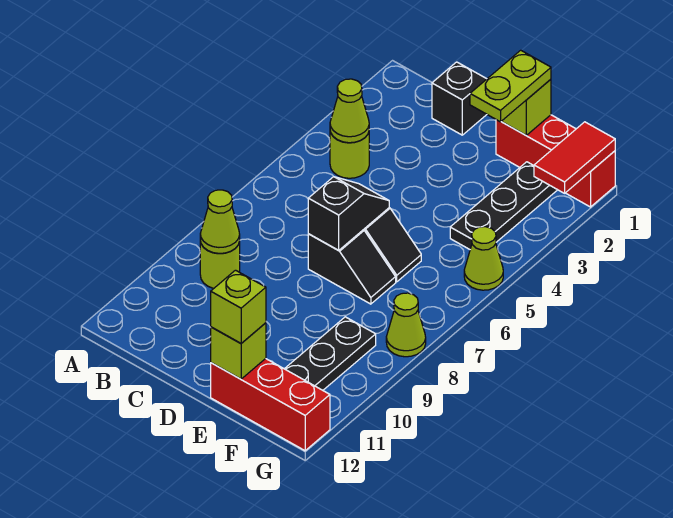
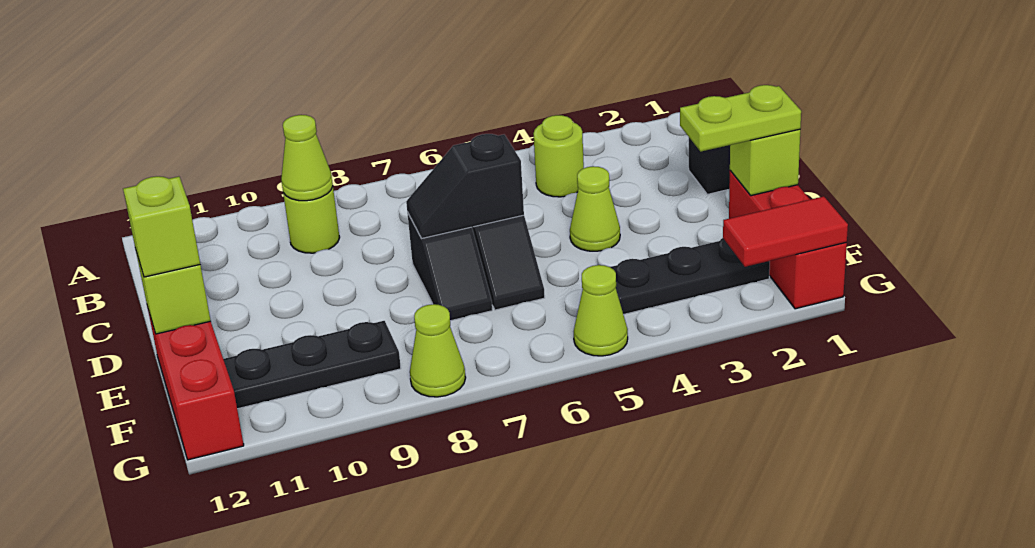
lime cone B4 level 2 -> lime cone D4 level 1
black slope D6:D7 level 2 top 7 -> black slope D6:D7 level 2 top 6

